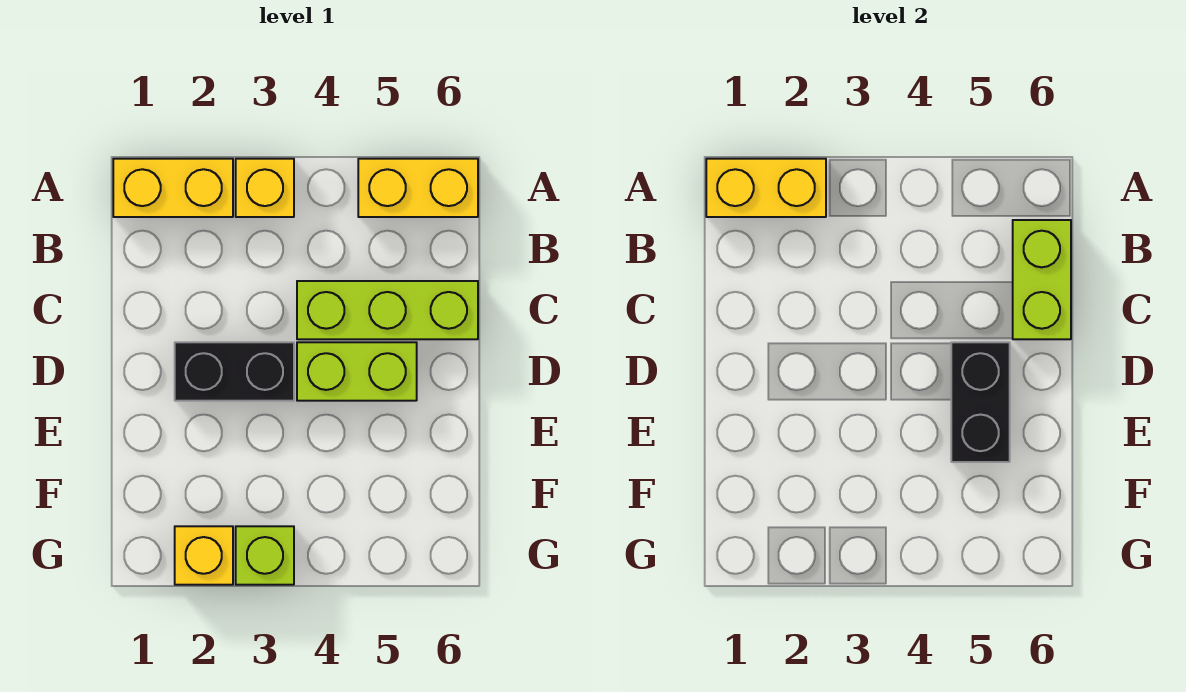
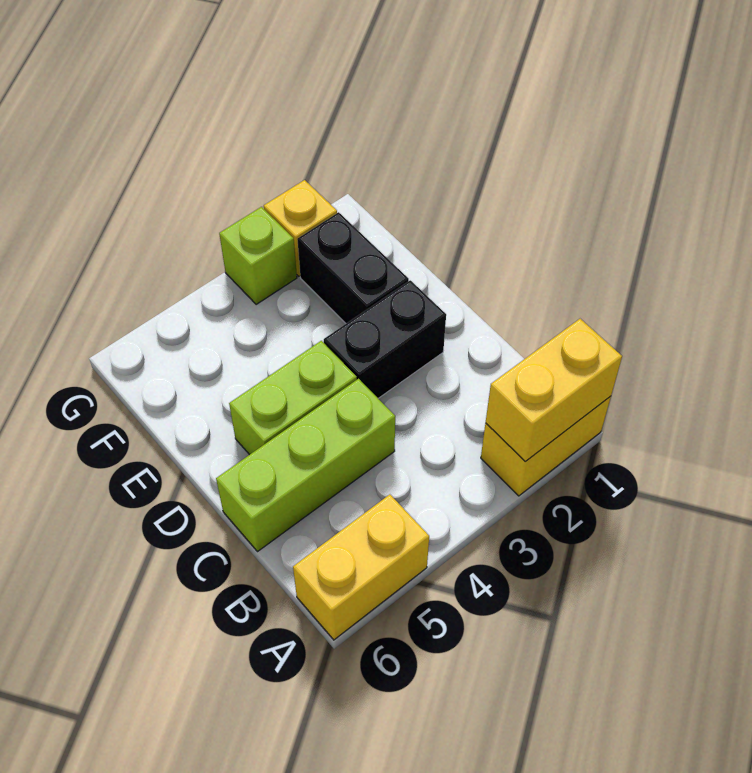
yellow brick A3 level 1 -> none
lime brick B6:C6 level 2 -> none
black brick D5:E5 level 2 -> black brick E2:F2 level 1

